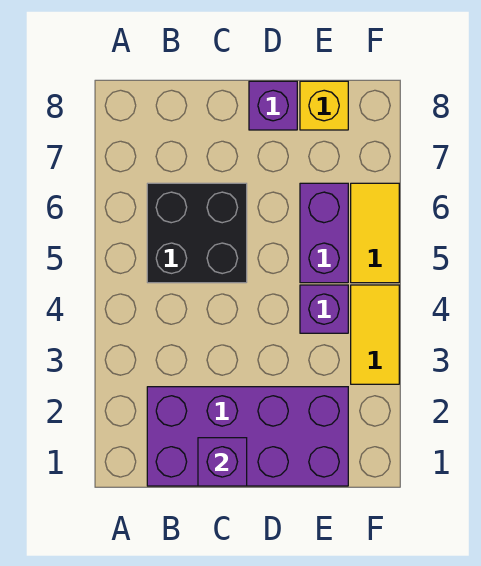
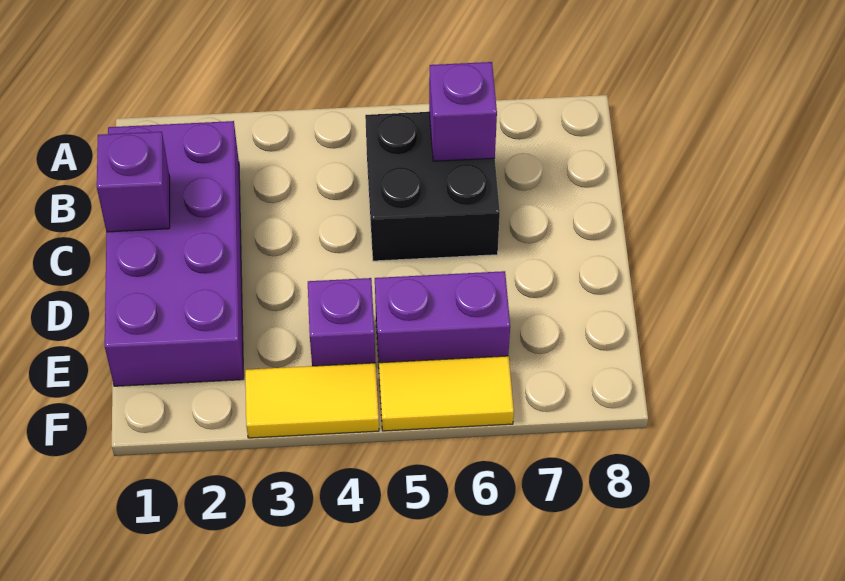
purple brick D8 level 1 -> purple brick B6 level 2
yellow brick E8 level 1 -> none

